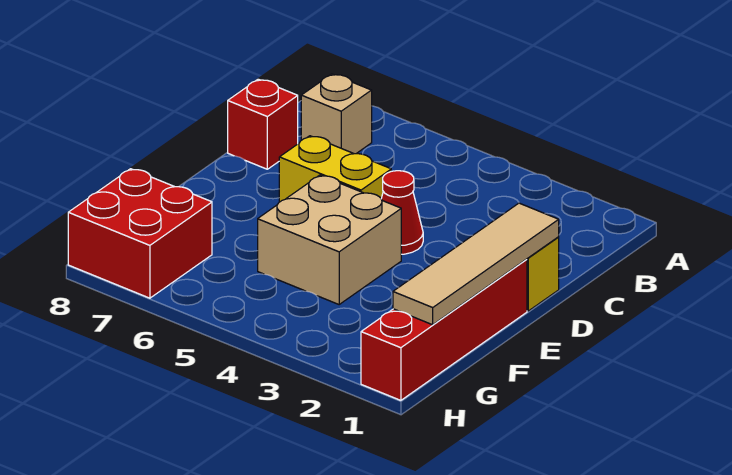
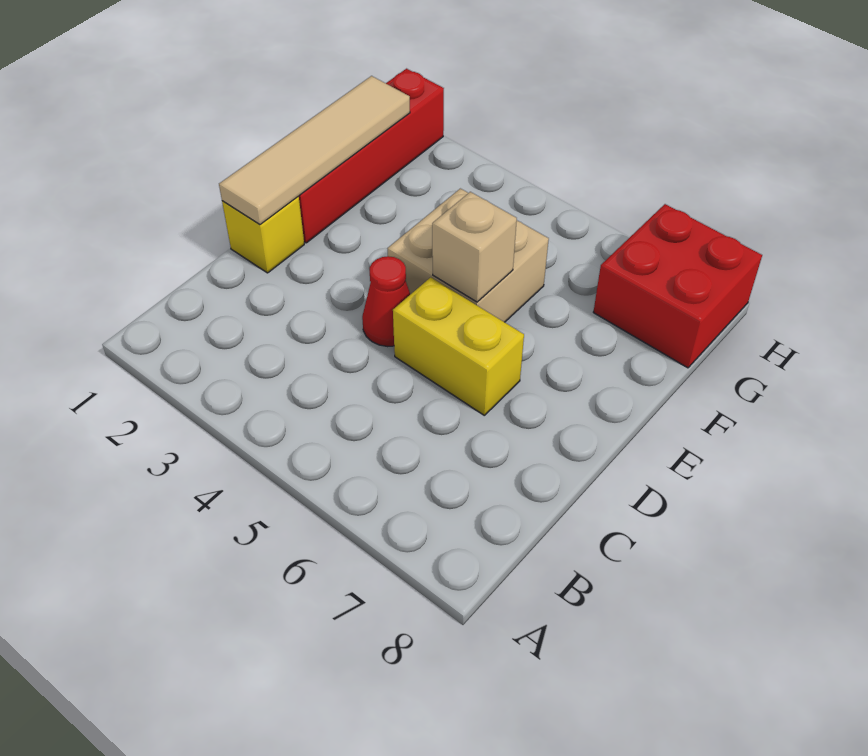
tan brick B7 level 1 -> tan brick E5 level 2
red brick C8 level 1 -> none

